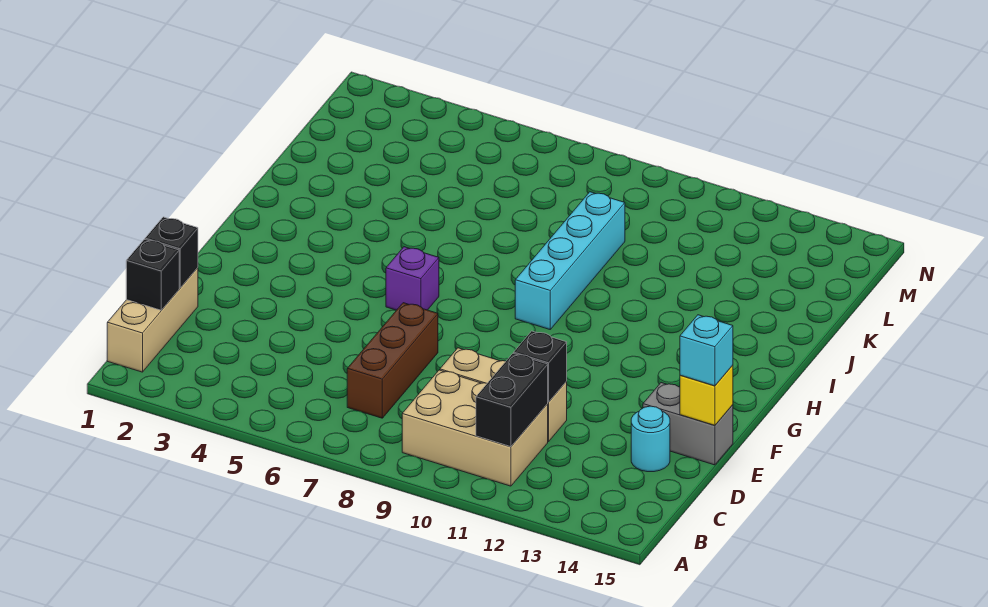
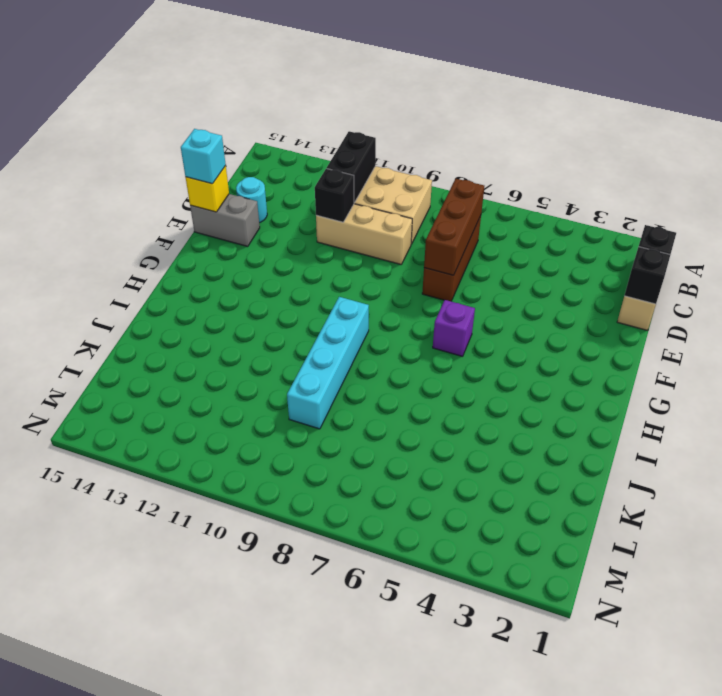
none -> brown brick C7:E7 level 2

